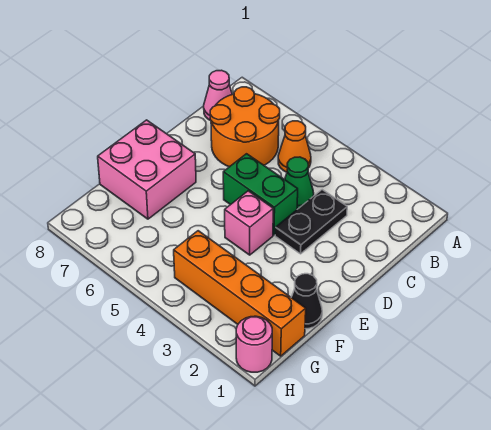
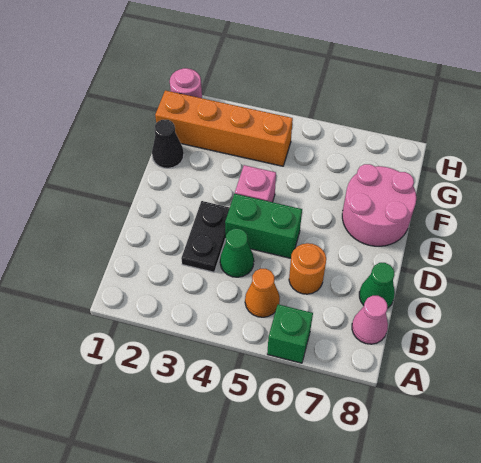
none -> green brick A6 level 1
orange round brick B6:C7 level 1 -> orange round brick C6 level 1
none -> green cone C8 level 1
pink brick E7:F8 level 1 -> pink round brick E7:F8 level 1

